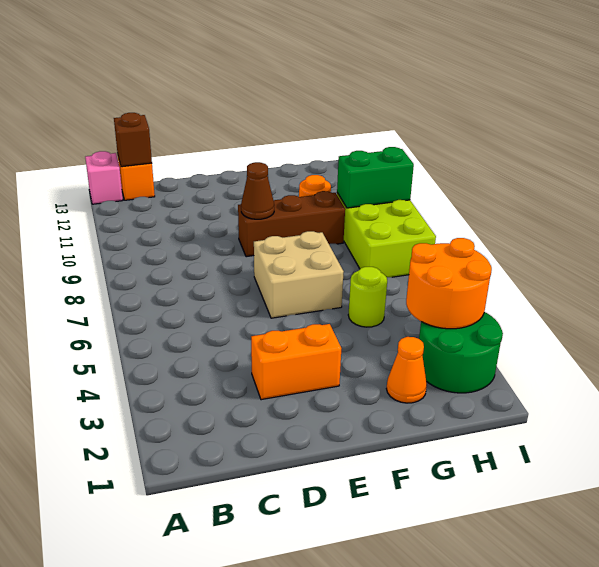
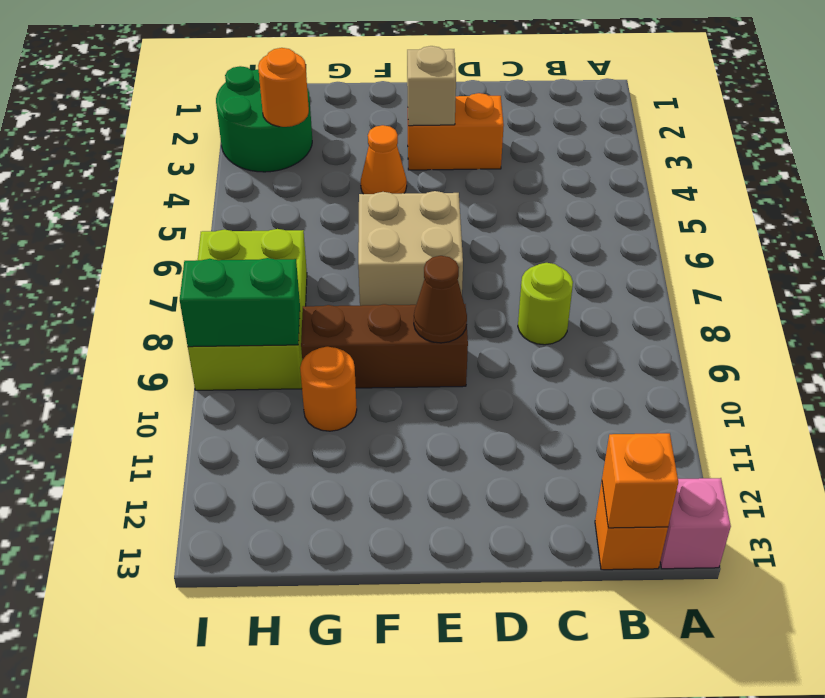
brown brick B13 level 2 -> orange brick B13 level 2
none -> tan brick E3 level 2
orange cone G2 level 1 -> orange cone F4 level 1
lime round brick G5 level 1 -> lime round brick C8 level 1
orange round brick H3:I4 level 2 -> orange round brick H3 level 2

